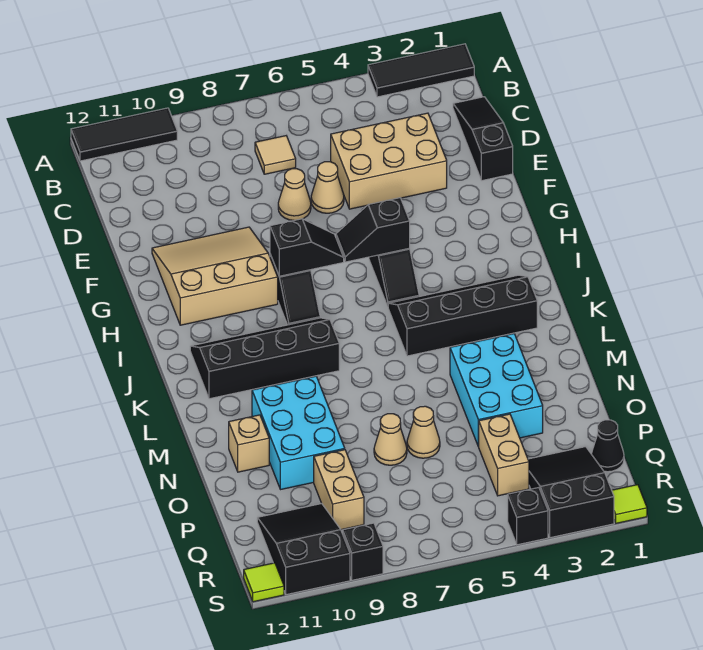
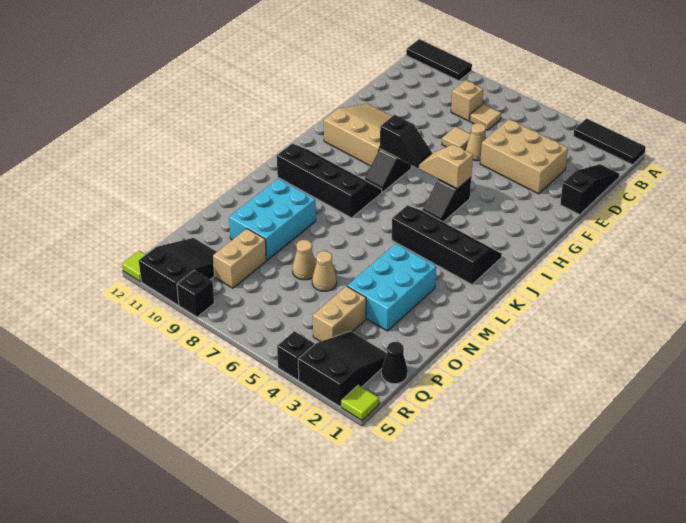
tan cone E7 level 1 -> tan tile E7 level 1
black slope H5:H6 level 2 top 5 -> tan slope H5:H6 level 2 top 5
tan brick N11 level 1 -> tan brick C8 level 1

